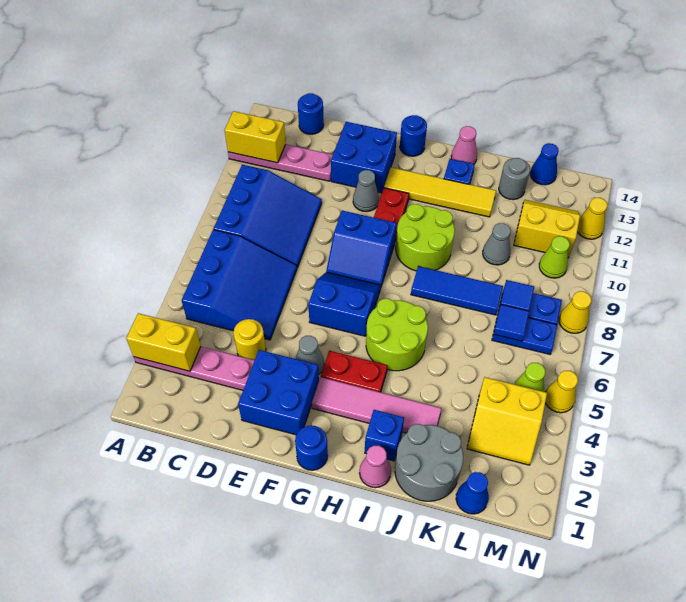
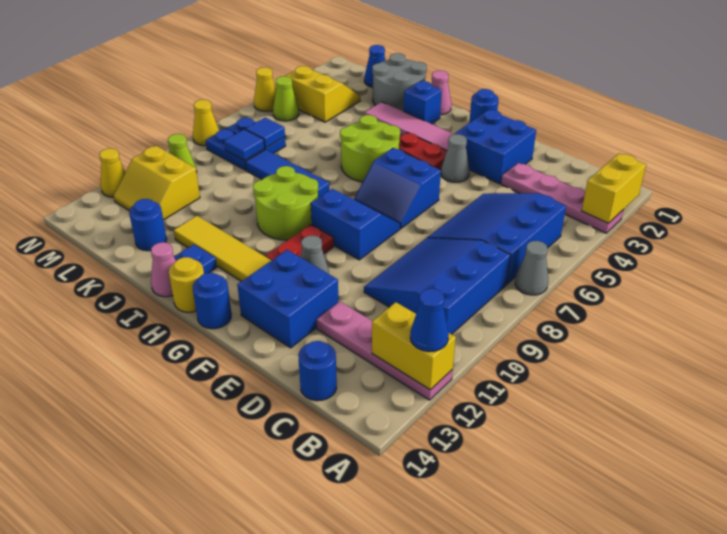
yellow brick A3:B3 level 2 -> yellow brick A2:A3 level 2
yellow round brick D4 level 1 -> yellow round brick H14 level 1
grey cone K10 level 1 -> grey cone A7 level 1
grey round brick K13 level 1 -> blue round brick K13 level 1
blue cone L14 level 1 -> blue cone A12 level 3

